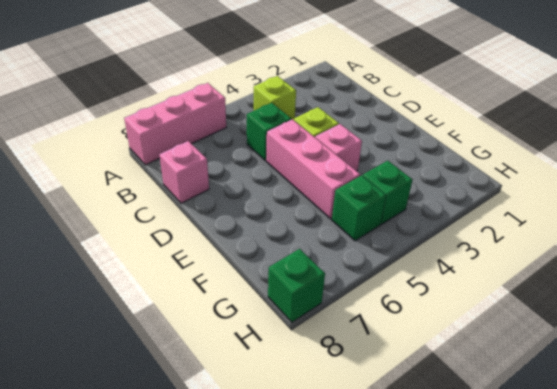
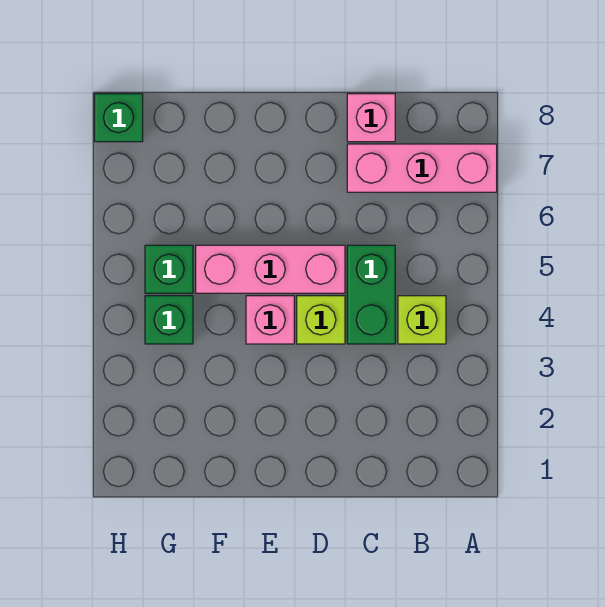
pink brick A6:A8 level 1 -> pink brick A7:C7 level 1
green brick C5 level 1 -> green brick C4:C5 level 1

